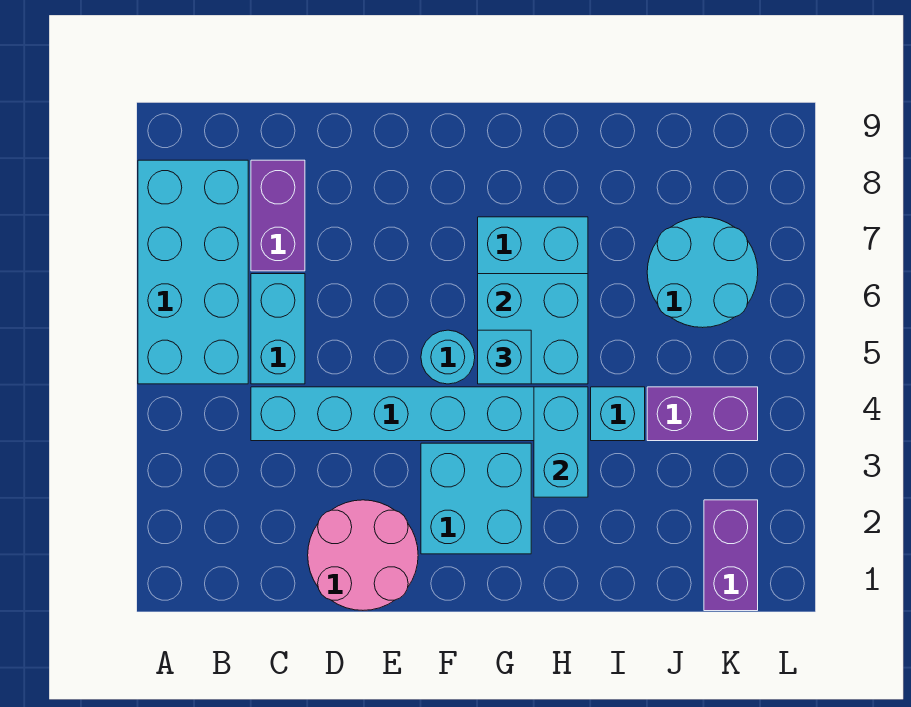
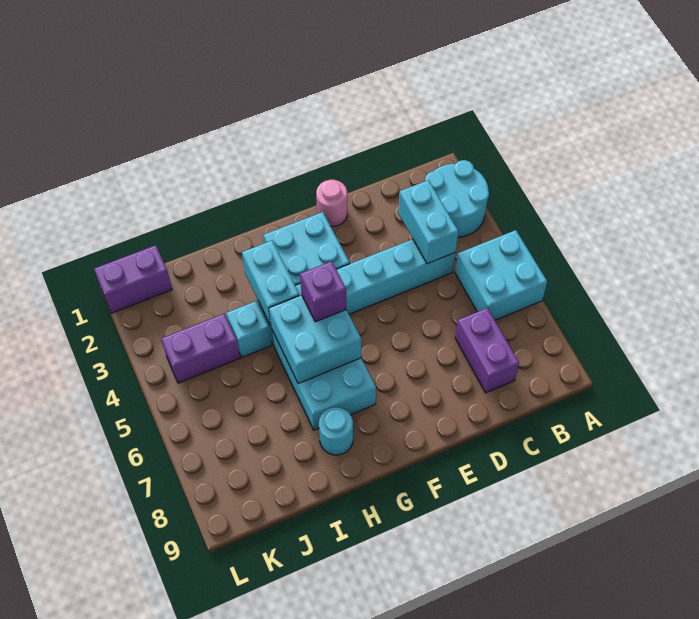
cyan brick A5:B8 level 1 -> cyan brick A5:B6 level 1
cyan brick C5:C6 level 1 -> cyan brick C3:C4 level 2
pink round brick D1:E2 level 1 -> pink round brick E1 level 1
cyan round brick F5 level 1 -> cyan round brick H8 level 1
cyan brick G5 level 3 -> purple brick G5 level 3
cyan round brick J6:K7 level 1 -> cyan round brick A2:B3 level 1
purple brick K1:K2 level 1 -> purple brick K1:L1 level 1

